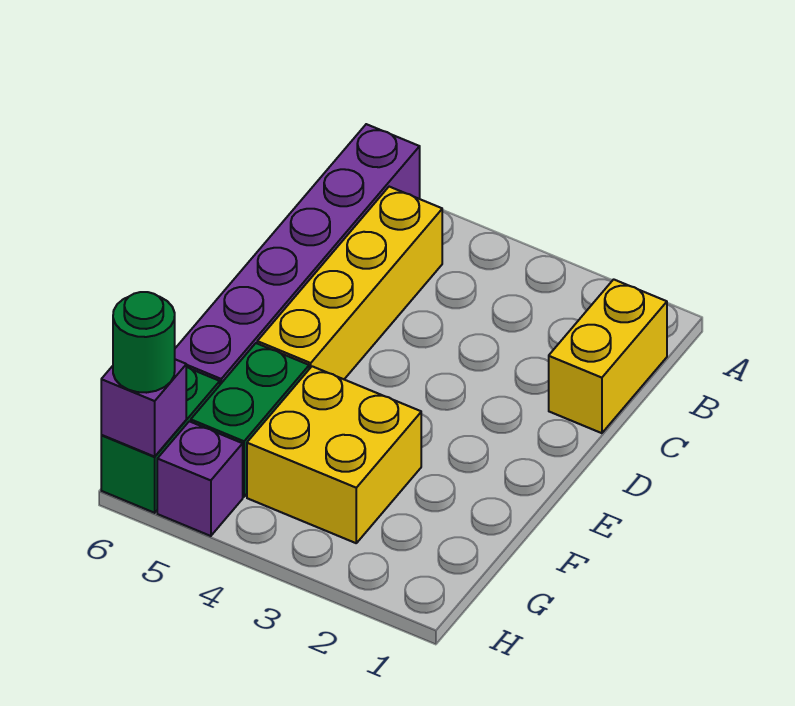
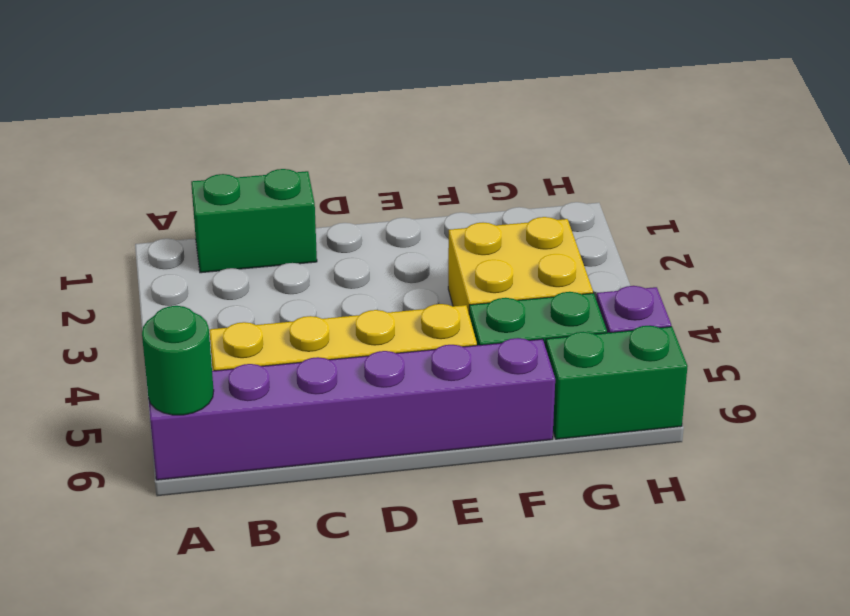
yellow brick B1:C1 level 1 -> green brick B1:C1 level 1
purple brick H6 level 2 -> none
green round brick H6 level 3 -> green round brick A6 level 2

